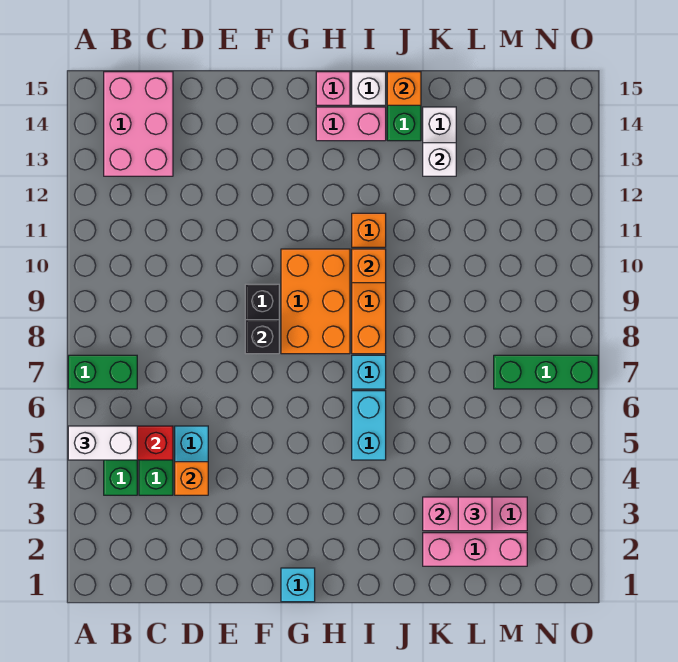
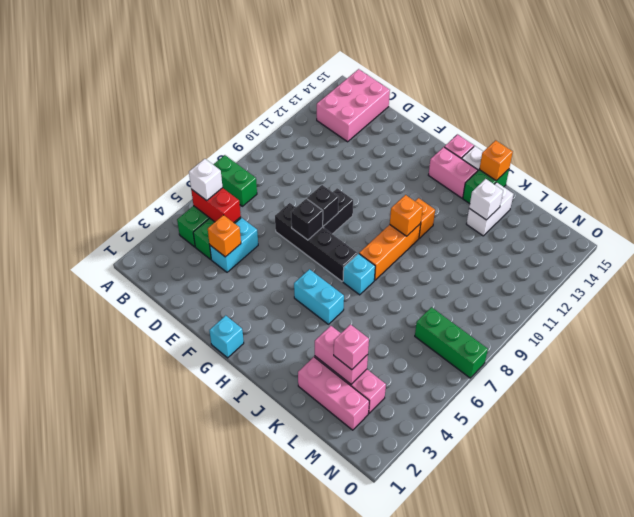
white brick A5:B5 level 3 -> white brick B5 level 3
none -> black brick E7:H7 level 1
none -> black brick F7 level 2
orange brick G8:H10 level 1 -> none
cyan brick I5:I6 level 1 -> cyan brick H5:I5 level 1

